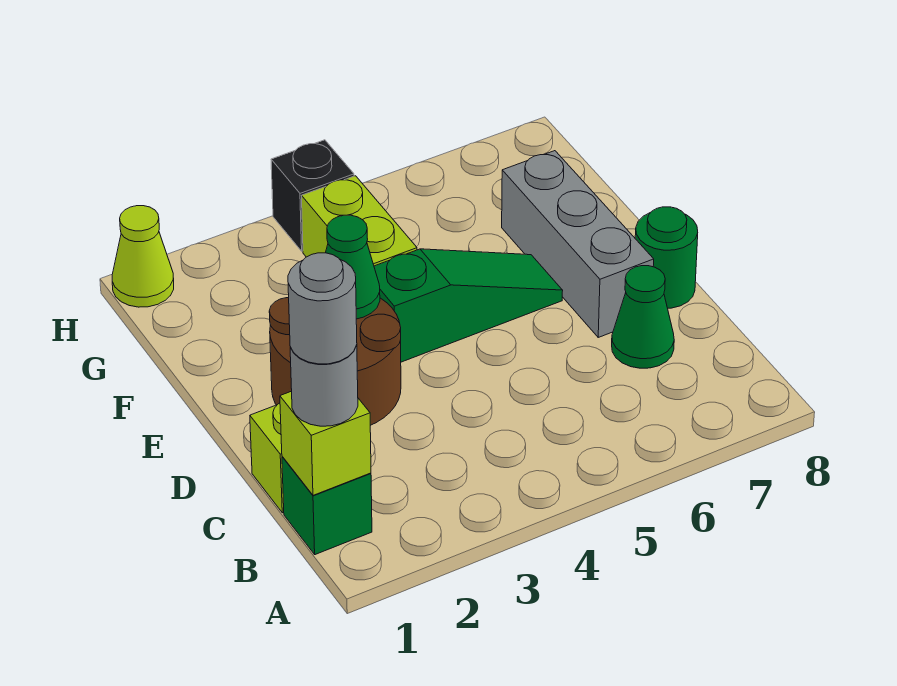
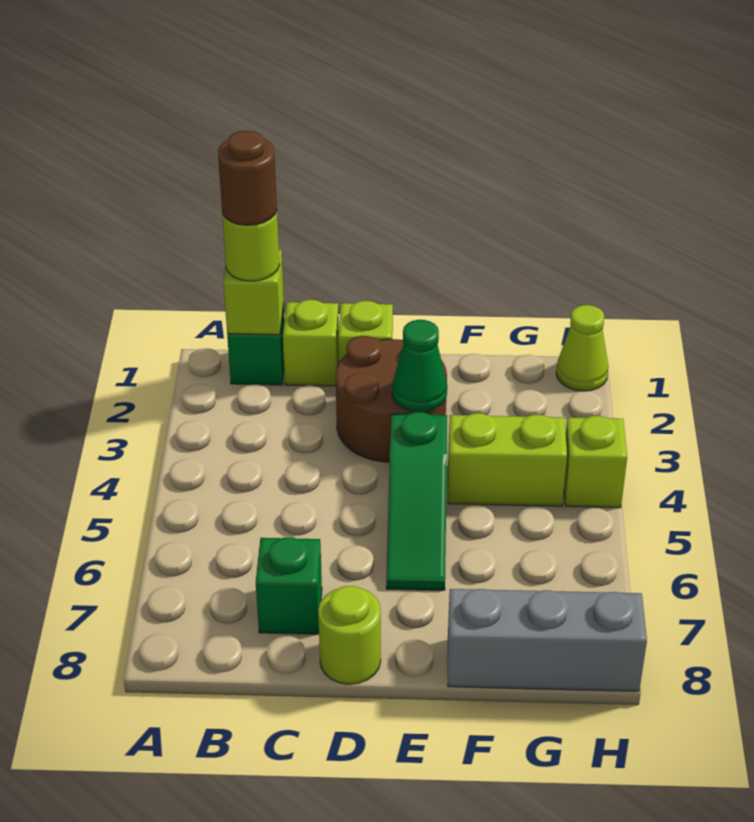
grey round brick B1 level 3 -> lime round brick B1 level 3
grey round brick B1 level 4 -> brown round brick B1 level 4
green cone C7 level 1 -> green brick C7 level 1
none -> lime brick D1 level 1
grey brick D7:F7 level 1 -> grey brick F8:H8 level 1
green round brick D8 level 1 -> lime round brick D8 level 1
black brick H4 level 1 -> lime brick H4 level 1

